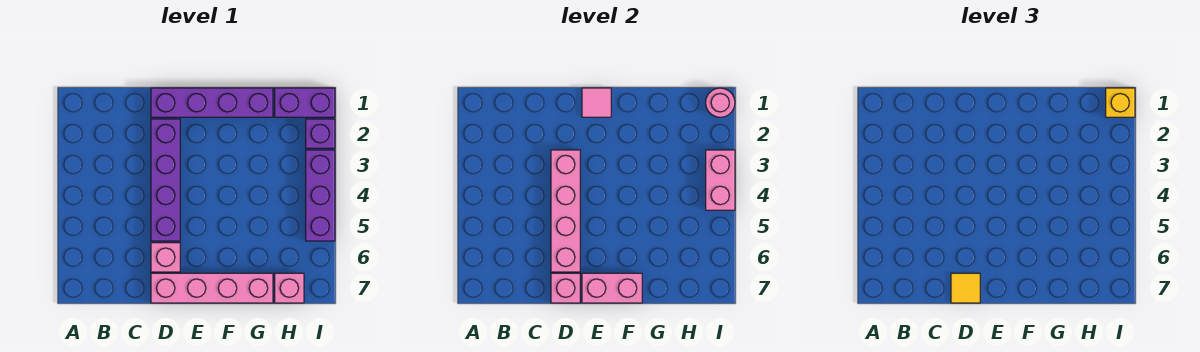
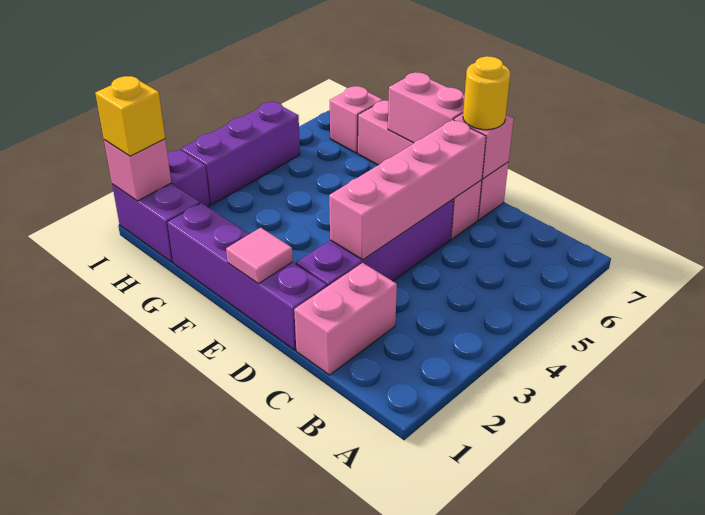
yellow tile D7 level 3 -> yellow round brick D7 level 3
pink round brick I1 level 2 -> pink brick I1 level 2
pink brick I3:I4 level 2 -> pink brick C1:C2 level 1

